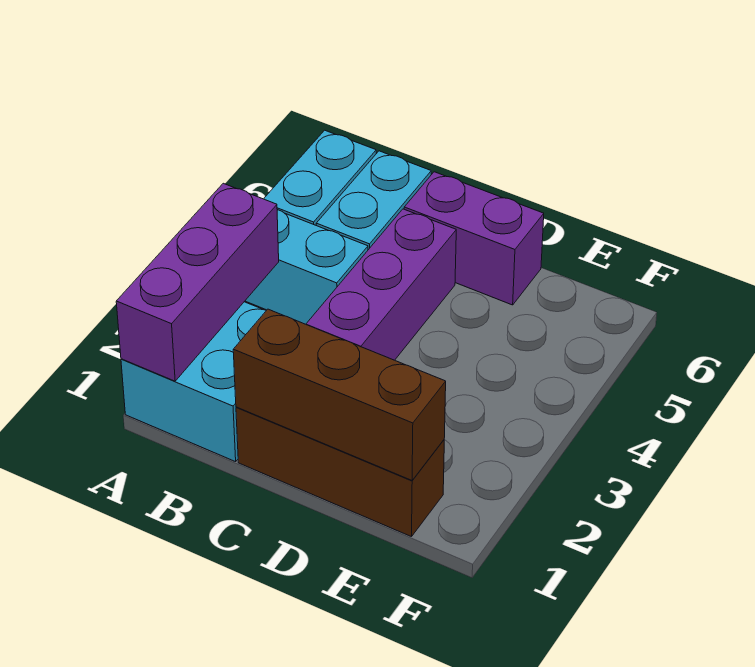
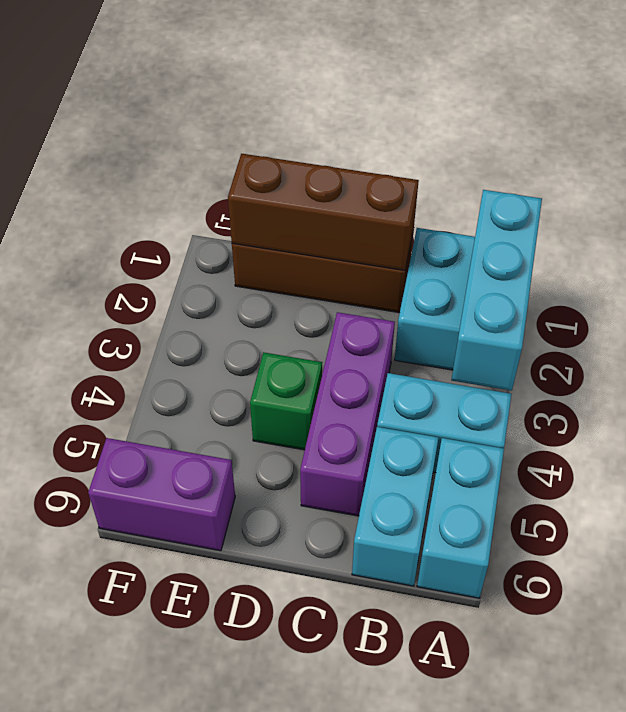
purple brick A1:A3 level 2 -> cyan brick A1:A3 level 2
purple brick C6:D6 level 1 -> purple brick E6:F6 level 1
none -> green brick D4 level 1

